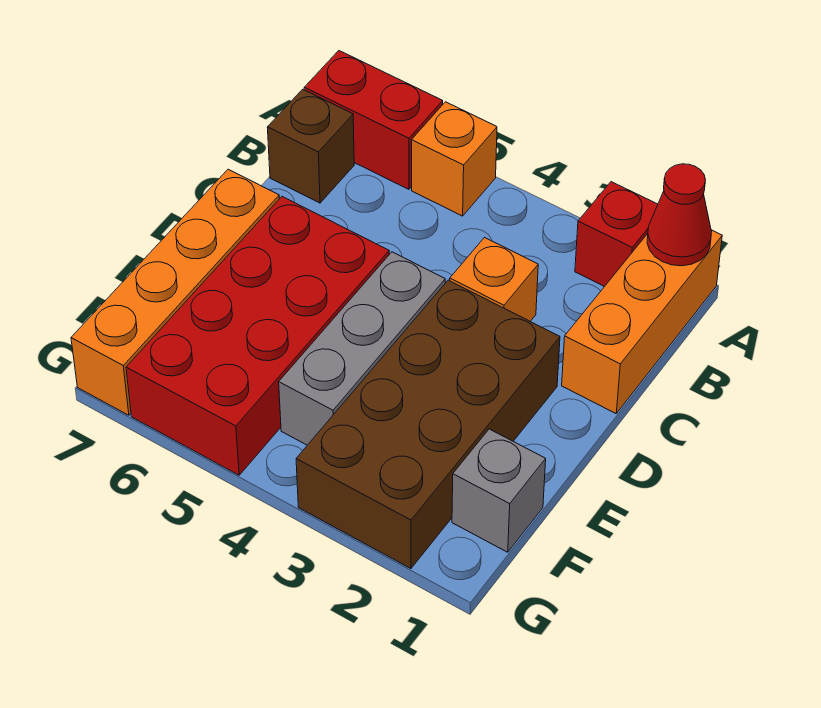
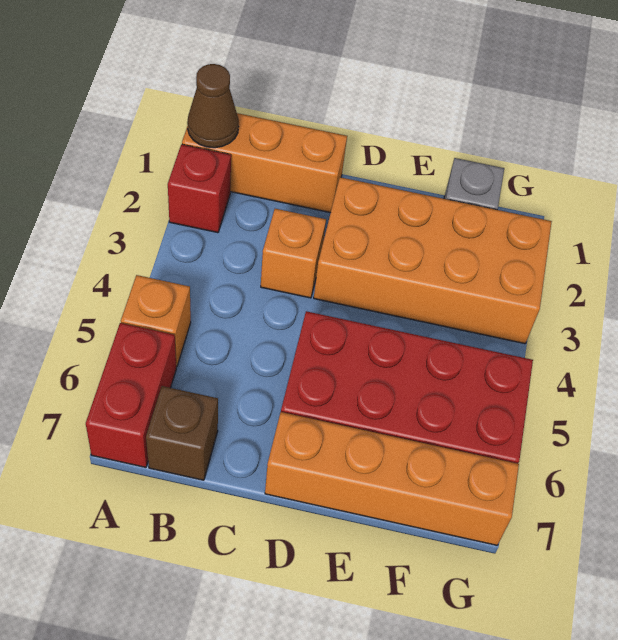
red cone A1 level 2 -> brown cone A1 level 2
brown brick D2:G3 level 1 -> orange brick D2:G3 level 1
grey brick D4:F4 level 1 -> none

